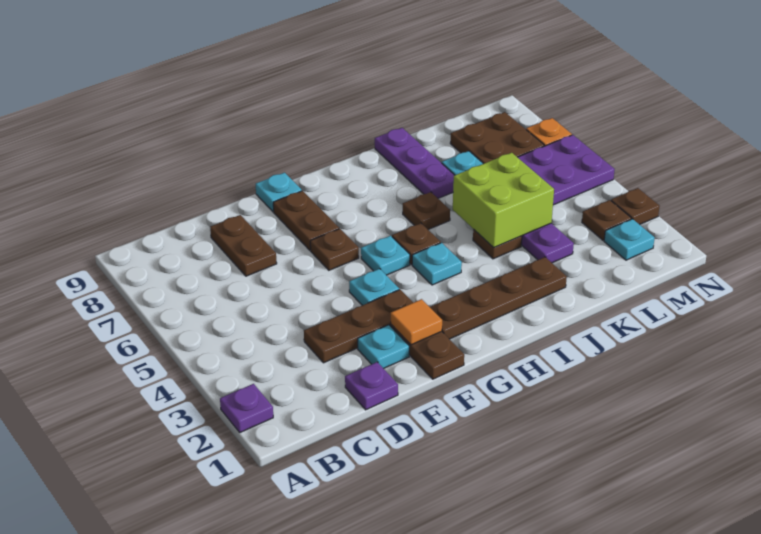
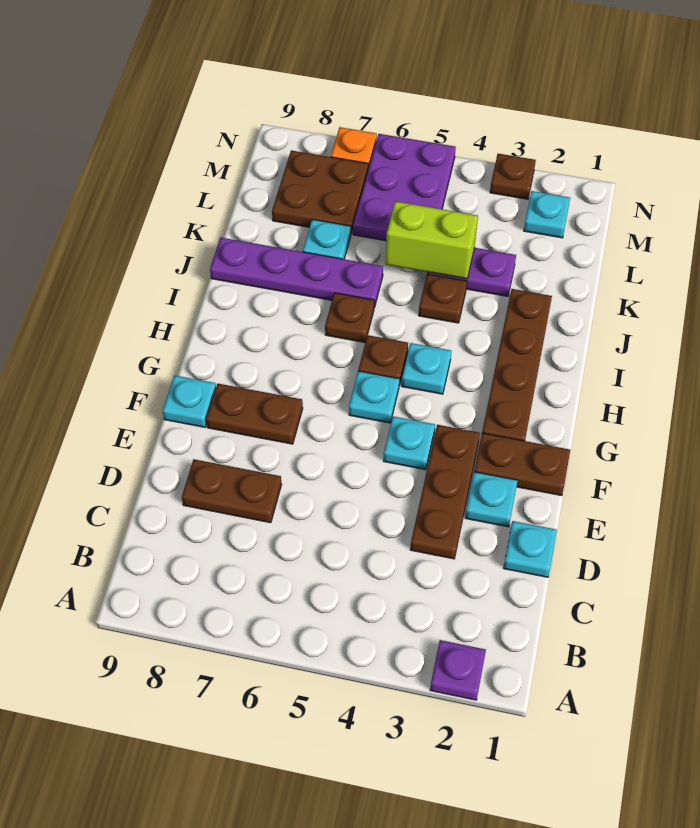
purple plate D1 level 1 -> cyan plate D1 level 1
orange tile F2 level 2 -> none
brown plate F6 level 1 -> none
lime brick J4:K5 level 2 -> lime brick K4:K5 level 2
purple plate J7:J9 level 1 -> purple plate J6:J9 level 1
brown plate M3 level 1 -> none

